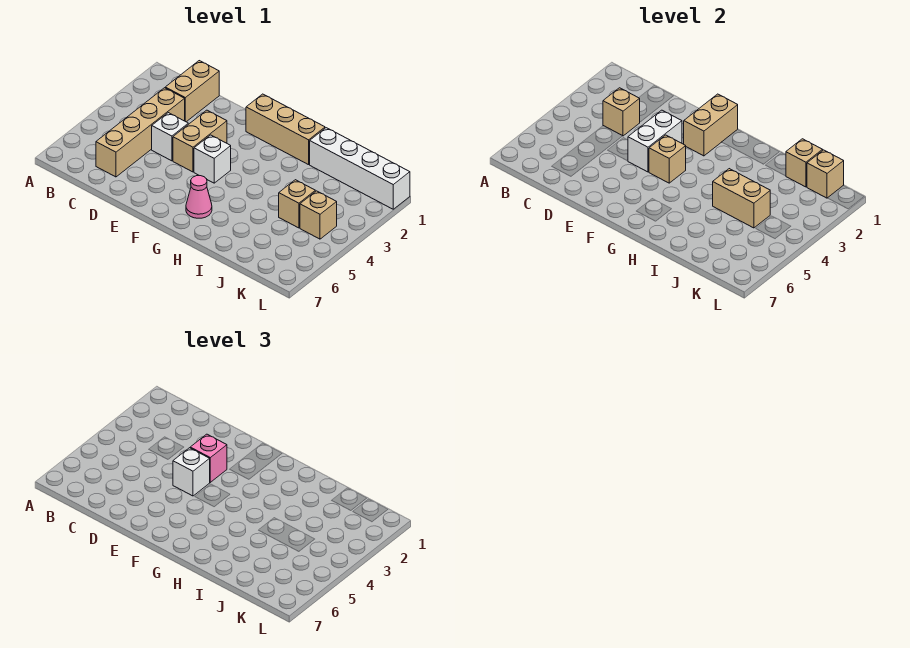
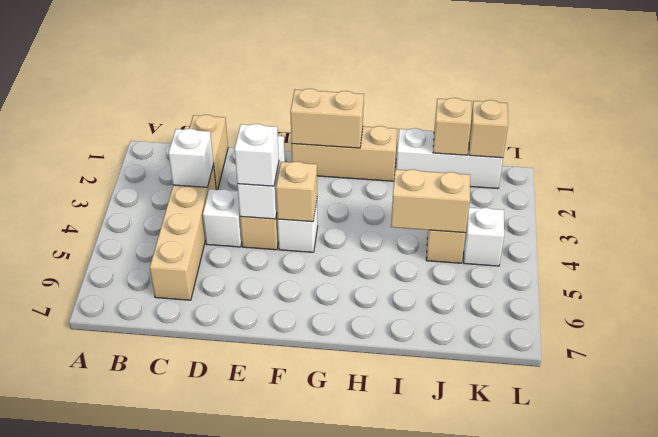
tan brick C3 level 2 -> white brick C3 level 2
pink brick E3 level 3 -> none
tan brick F1:F2 level 2 -> tan brick F1:G1 level 2
pink cone G6 level 1 -> none
white brick I1:L1 level 1 -> white brick I1:K1 level 1
tan brick K4 level 1 -> white brick K4 level 1

